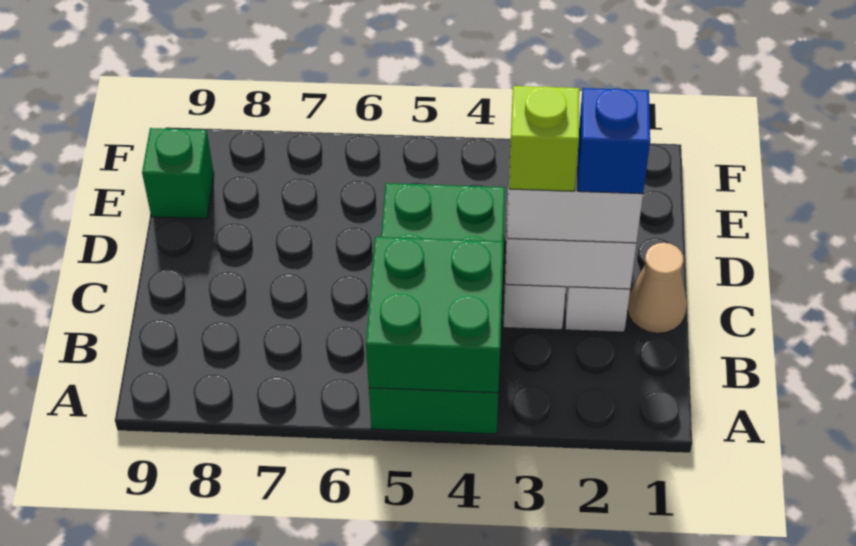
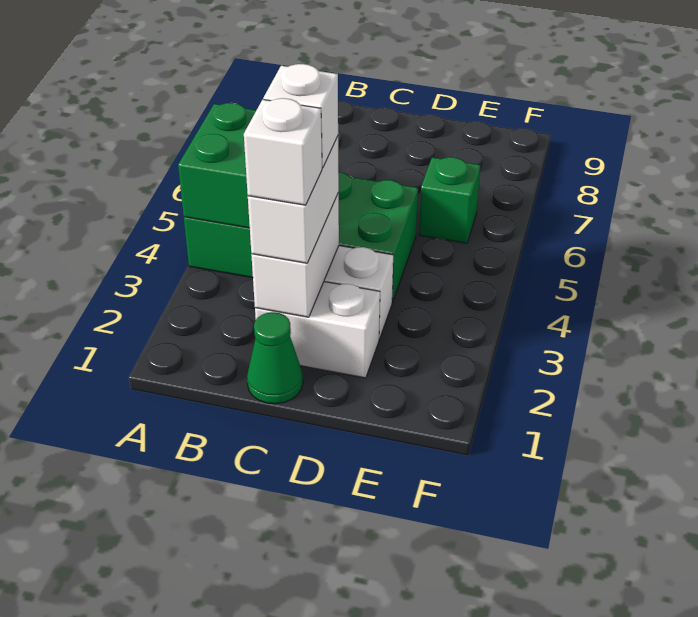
tan cone C1 level 1 -> green cone C1 level 1
blue brick C2 level 4 -> white brick C2 level 4
lime brick C3 level 4 -> white brick C3 level 4
green brick E9 level 1 -> green brick E6 level 1

